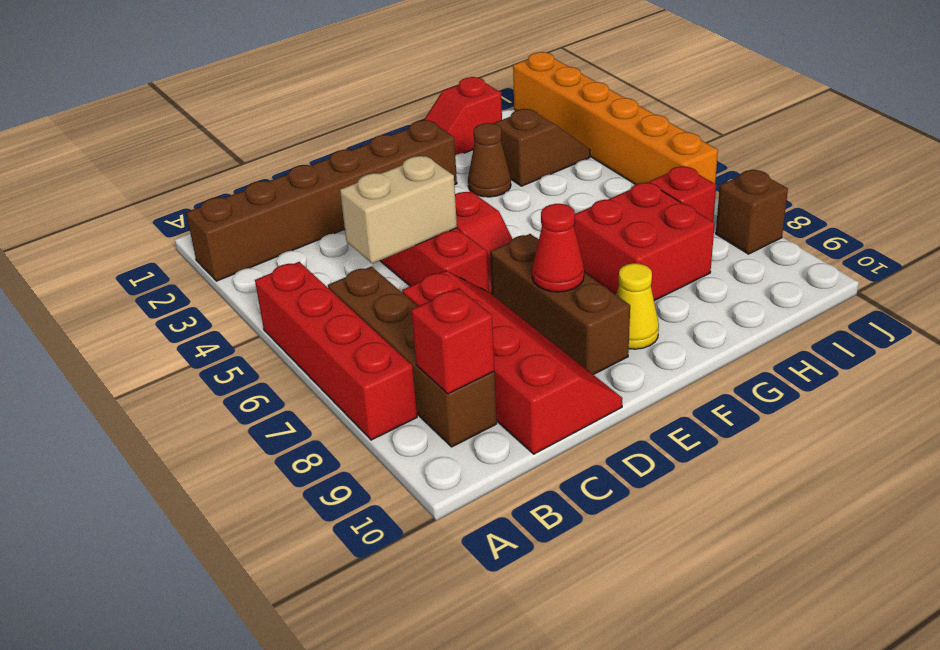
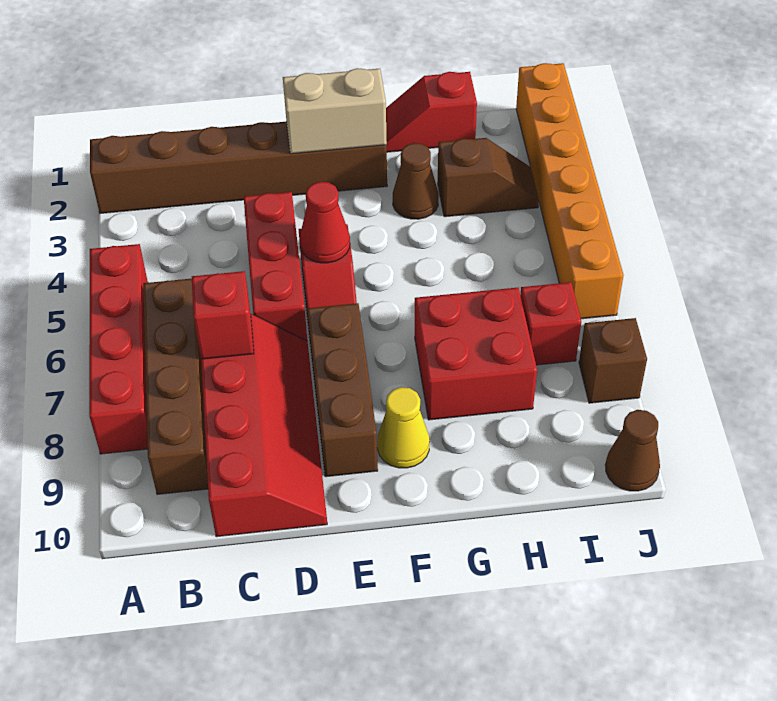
red brick B9 level 2 -> red brick C7 level 2
tan brick C5:D5 level 2 -> tan brick E2:F2 level 2
red cone E8 level 2 -> red cone E5 level 2
none -> brown cone J10 level 1

